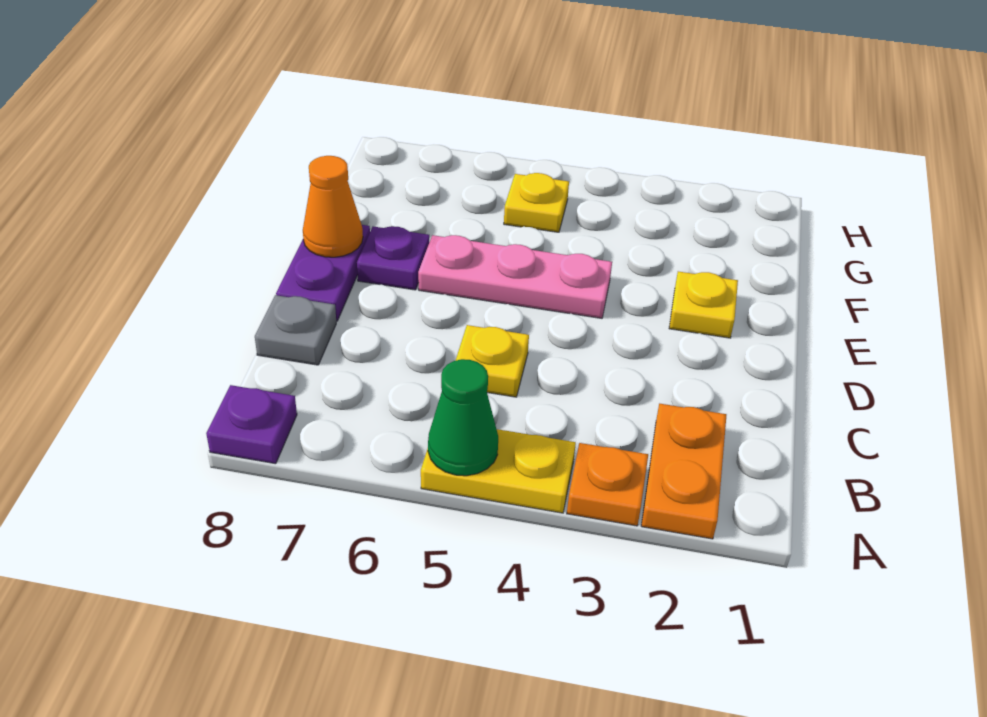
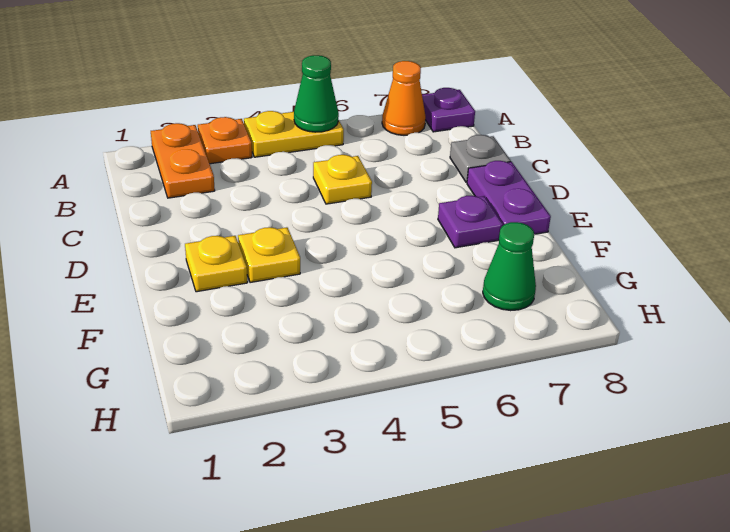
pink plate E4:E6 level 1 -> none
orange cone E8 level 2 -> orange cone A7 level 1
yellow plate G5 level 1 -> yellow plate E3 level 1
none -> green cone G7 level 1

